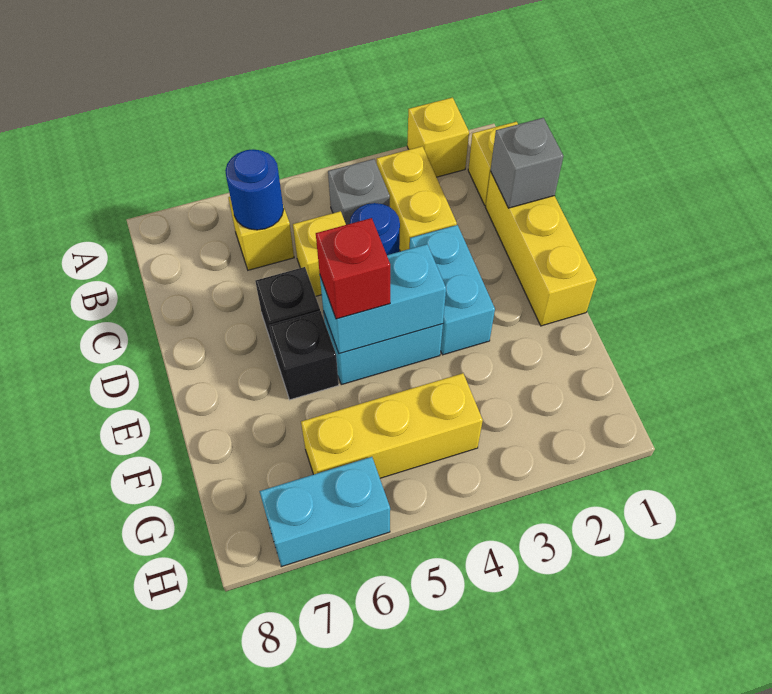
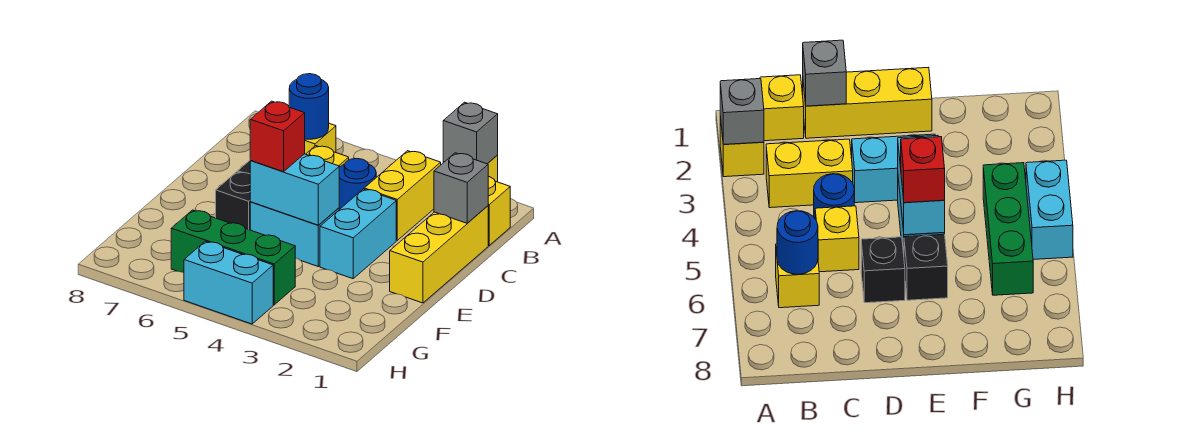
grey brick B4 level 1 -> grey brick A2 level 2
yellow brick G4:G6 level 1 -> green brick G4:G6 level 1
cyan brick H6:H7 level 1 -> cyan brick H4:H5 level 1

